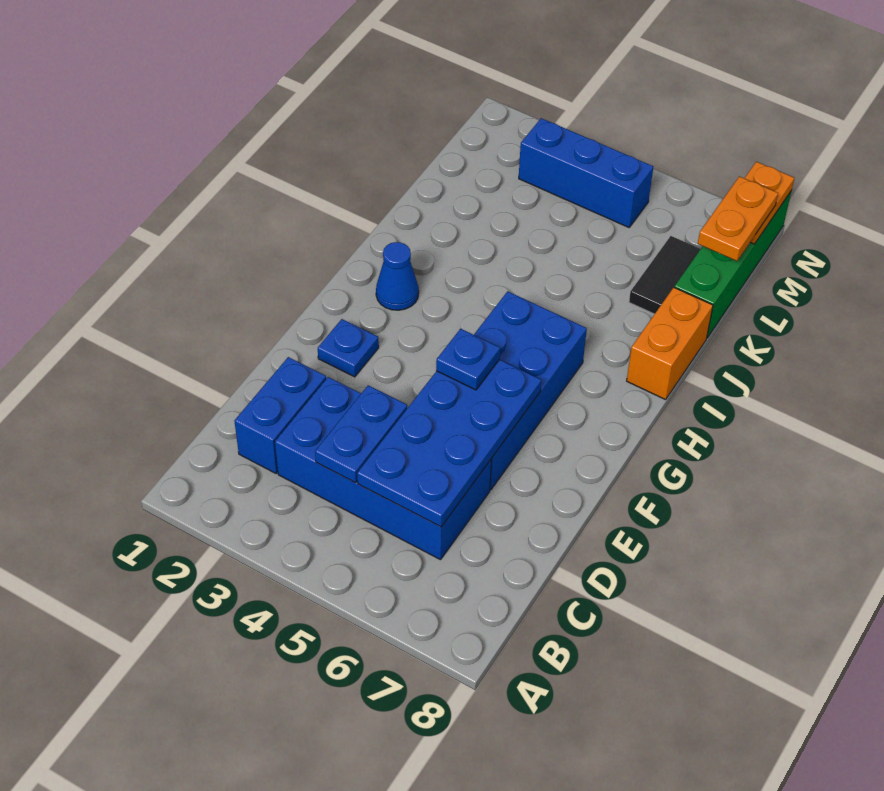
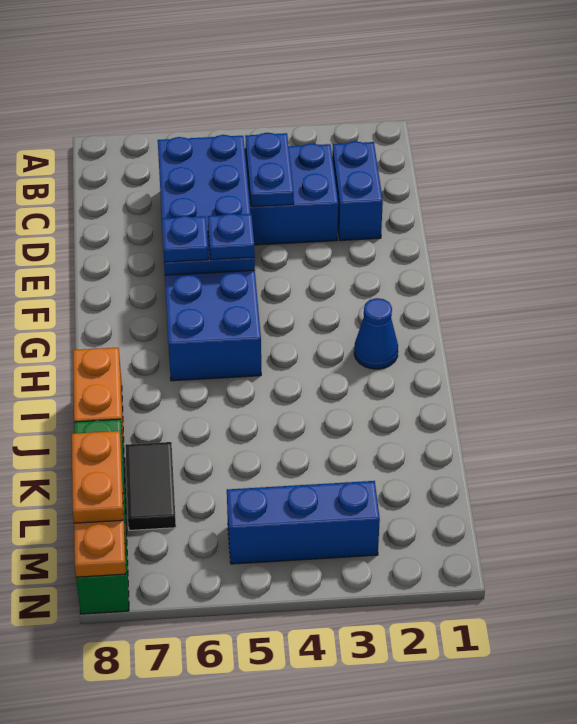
blue plate F2 level 1 -> blue plate F6 level 3

